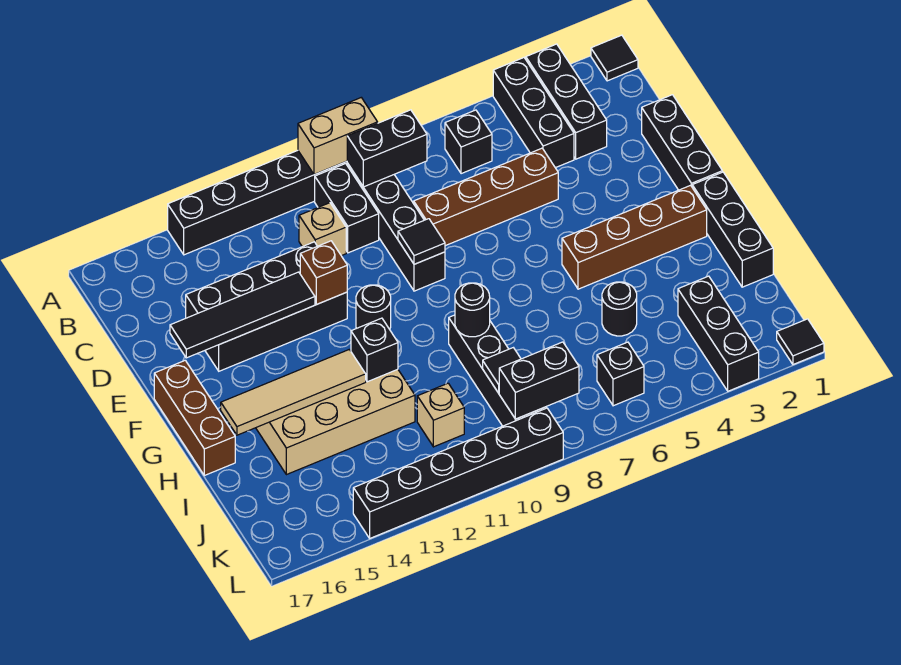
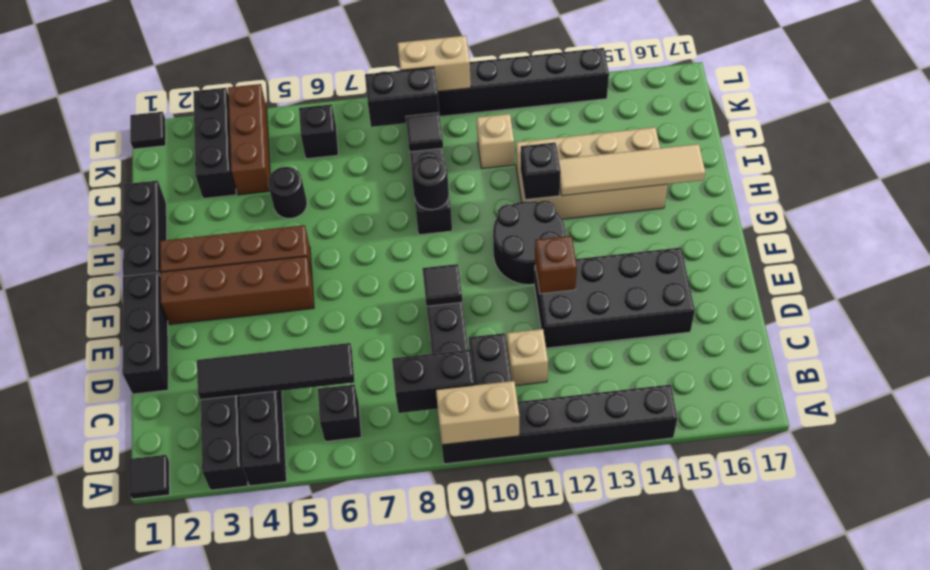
brown brick D5:D8 level 1 -> brown brick F2:F5 level 1
black tile E13:E16 level 2 -> black tile C3:C6 level 2
black round brick F11 level 1 -> black round brick F11:G12 level 1
brown brick F17:H17 level 1 -> brown brick J4:L4 level 1
none -> tan brick L9:L10 level 2

